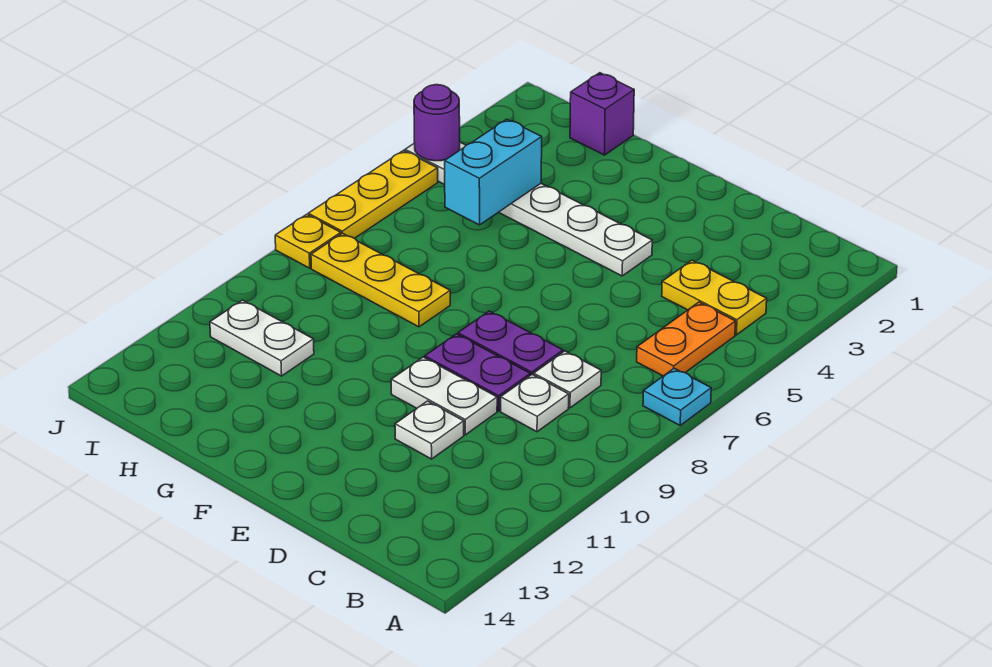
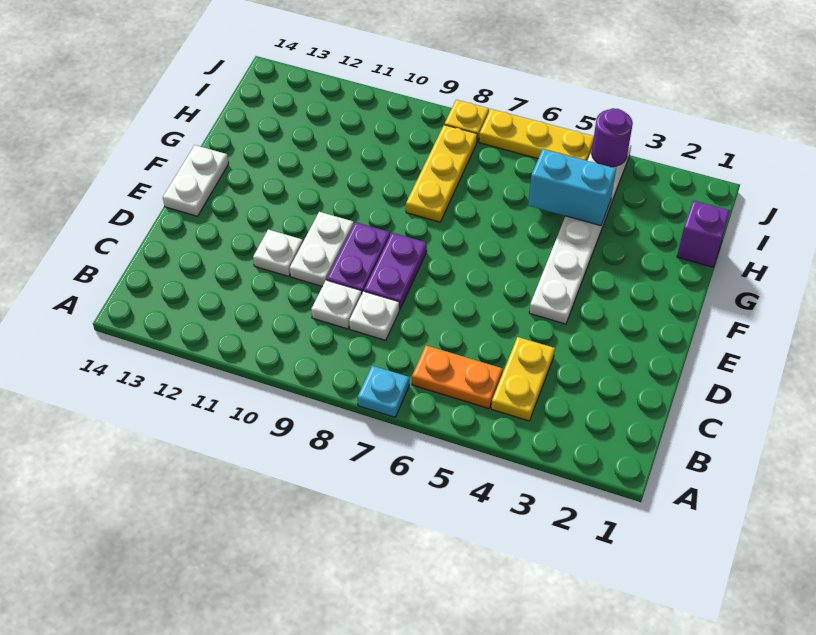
white plate H11:I11 level 1 -> white plate E14:F14 level 1

